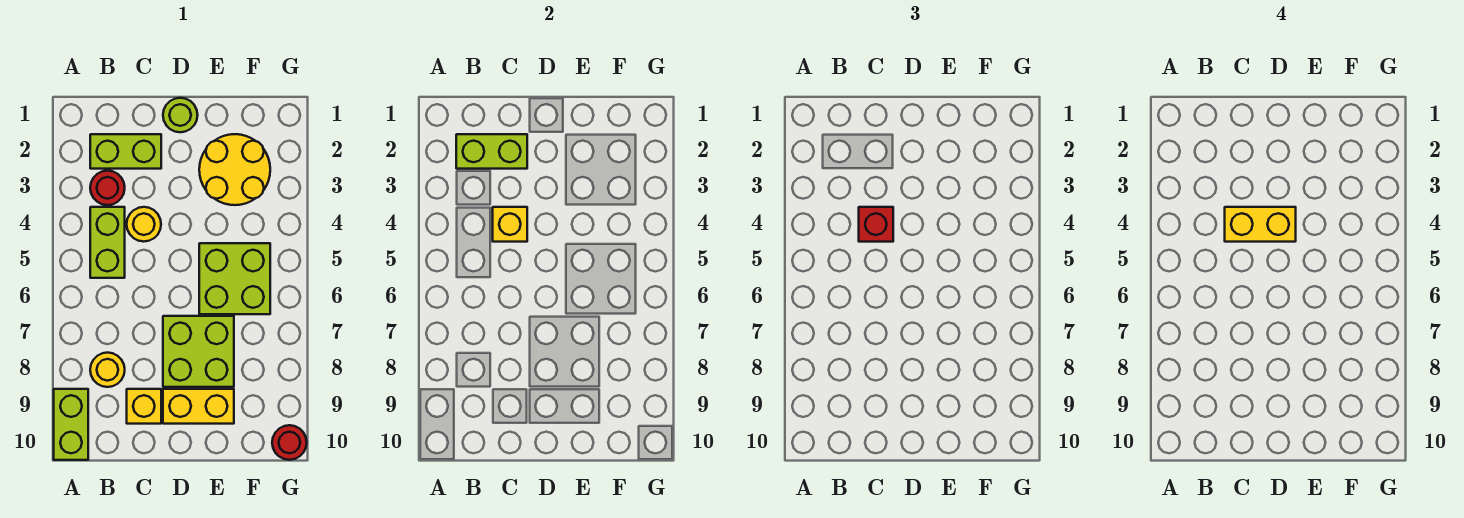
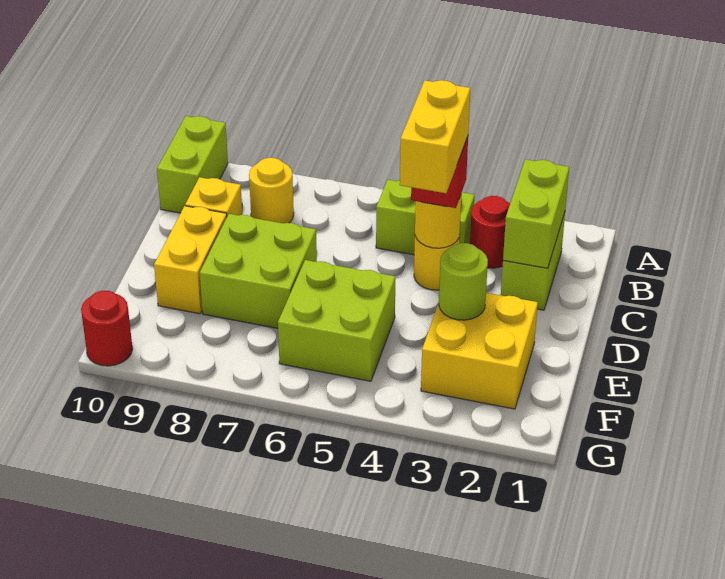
lime brick A9:A10 level 1 -> lime brick A10:B10 level 1
yellow brick C4 level 2 -> yellow round brick C4 level 2
lime round brick D1 level 1 -> lime round brick E3 level 2
yellow round brick E2:F3 level 1 -> yellow brick E2:F3 level 1

